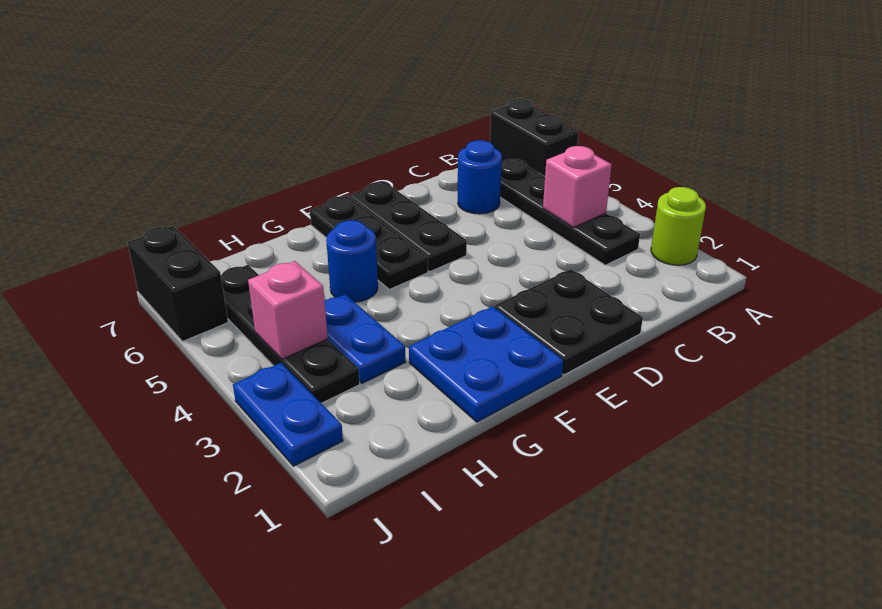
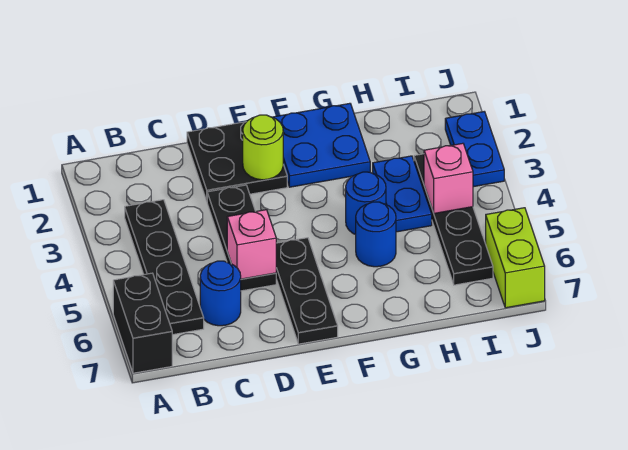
lime round brick A2 level 1 -> lime round brick E2 level 2
pink brick B4 level 2 -> pink brick D5 level 2
black plate F5:F7 level 1 -> black plate D3:D5 level 1
none -> blue round brick G4 level 1
black brick J6:J7 level 1 -> lime brick J6:J7 level 1

